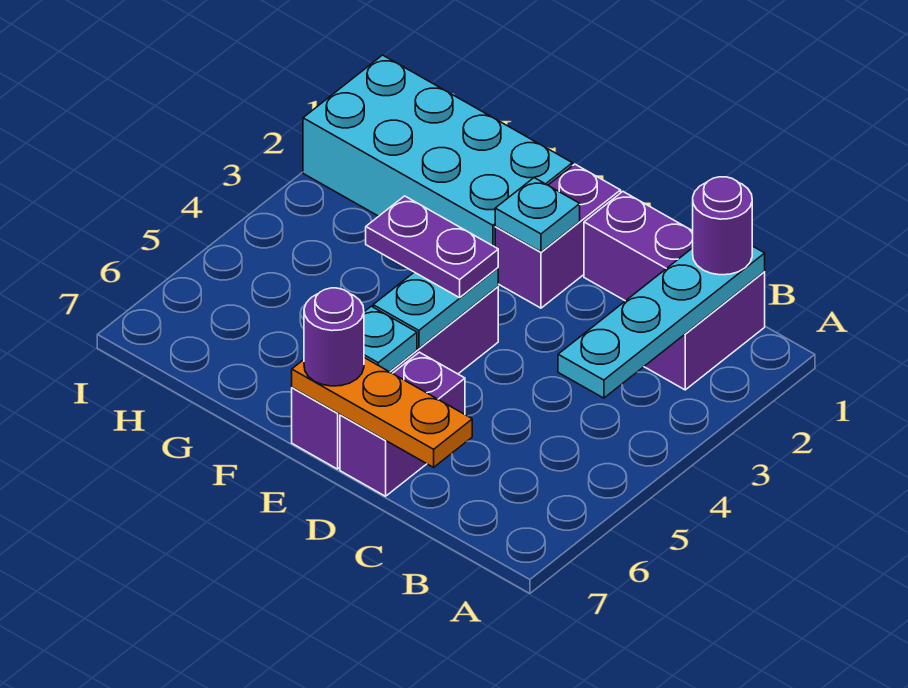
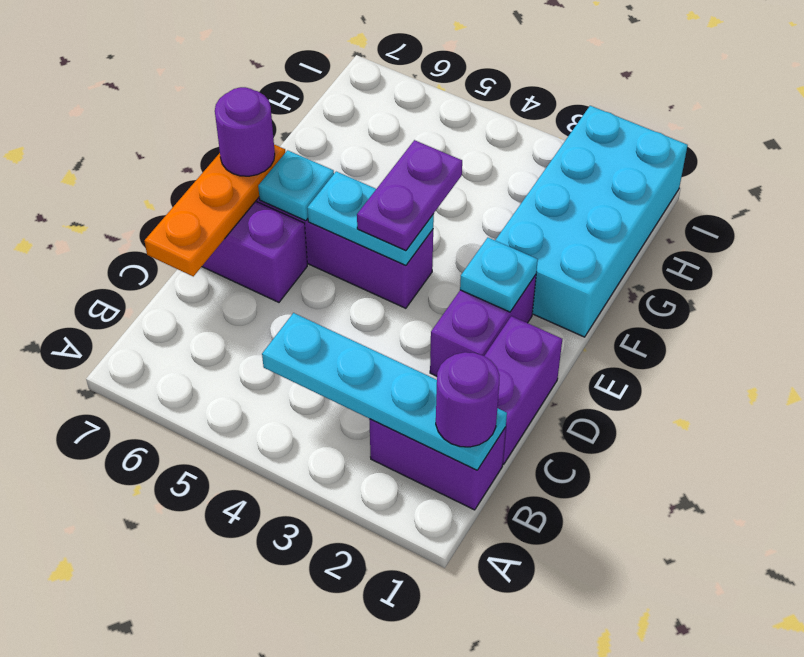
purple brick E1:E2 level 1 -> purple brick D2:E2 level 1

